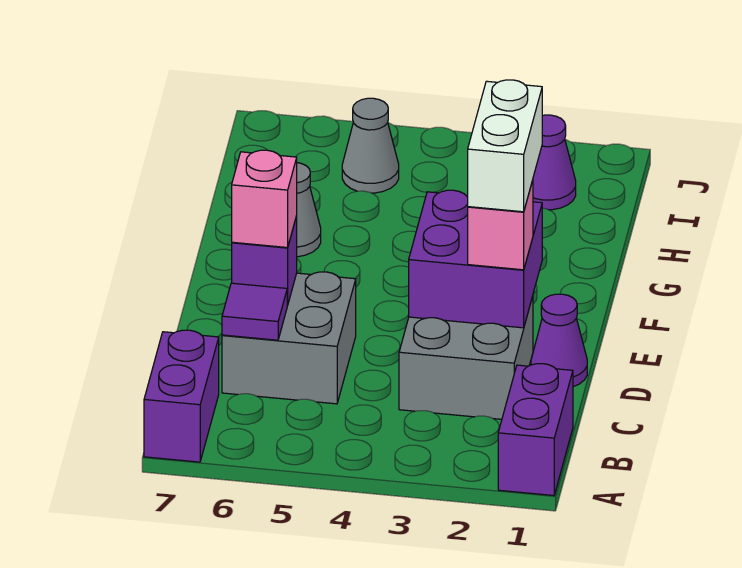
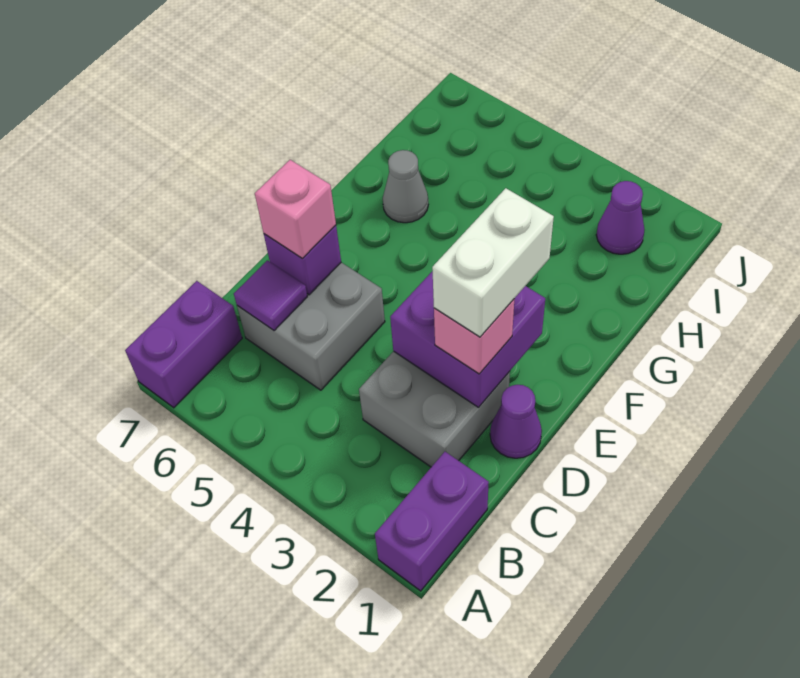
grey cone I5 level 1 -> none

